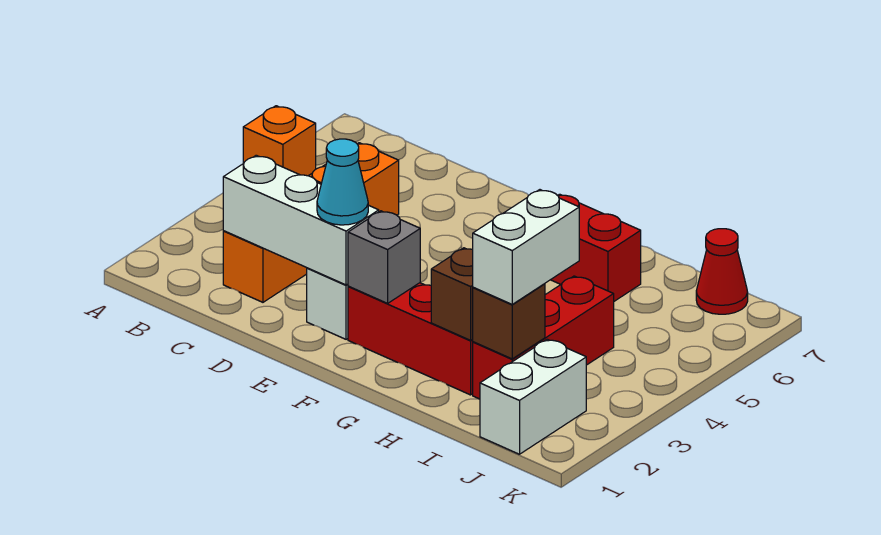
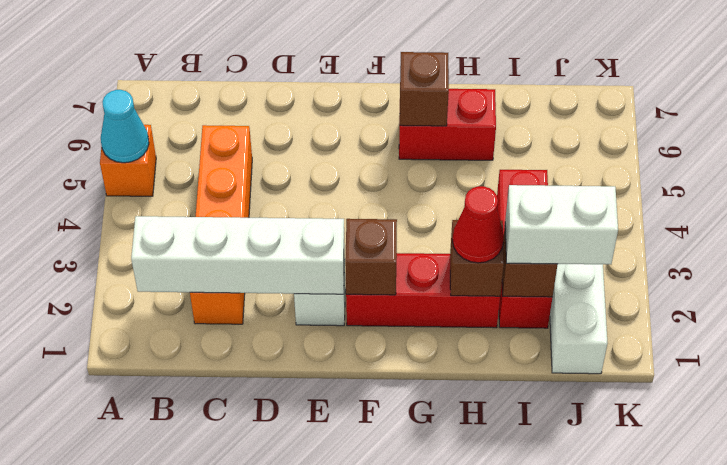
white brick C2:E2 level 2 -> white brick B2:E2 level 2
cyan cone E2 level 3 -> cyan cone A5 level 2
grey brick F2 level 2 -> brown brick F2 level 2
none -> brown brick G6 level 2
white brick I2:I3 level 3 -> white brick I2:J2 level 3
red cone J7 level 1 -> red cone H2 level 3

